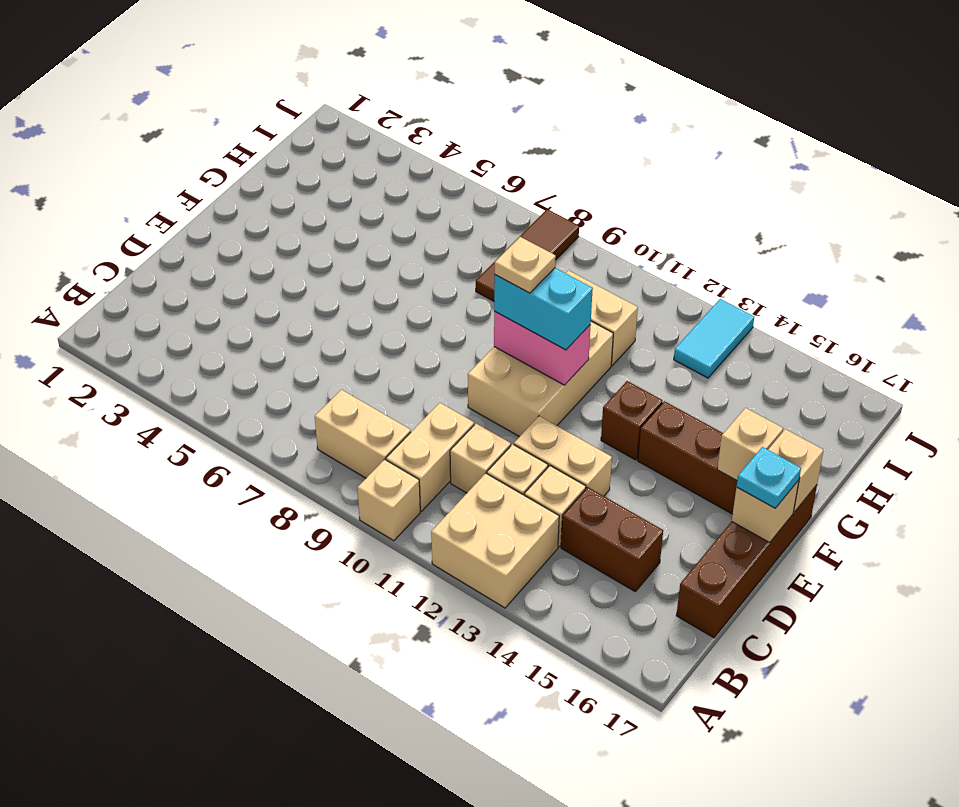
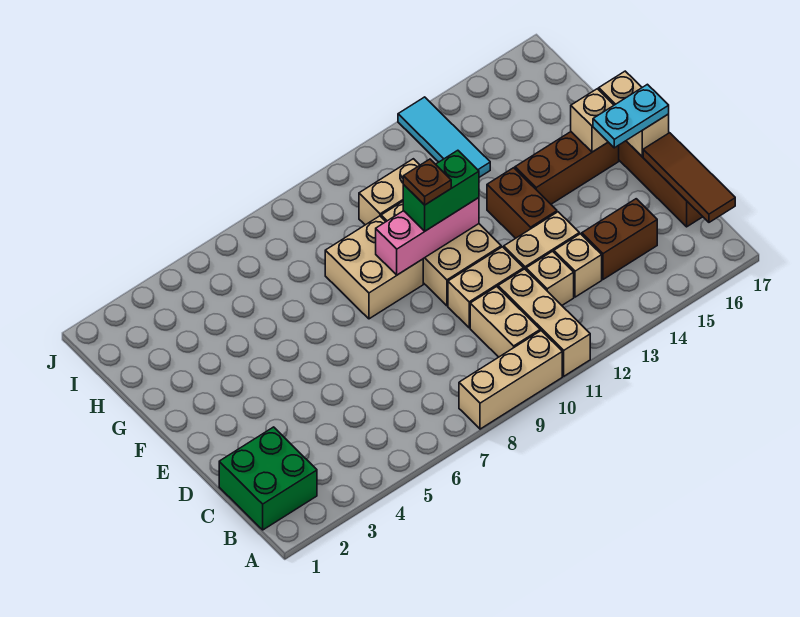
tan brick A10 level 1 -> tan brick A8:A10 level 1
tan brick A12:B13 level 1 -> tan brick F8:G9 level 1
none -> green brick B1:C2 level 1
tan brick B8:B9 level 1 -> tan brick D10:D11 level 1
tan brick C11 level 1 -> tan brick A11:C11 level 1
cyan plate E17 level 3 -> cyan plate E16:E17 level 3
pink brick F10:F11 level 2 -> pink brick F9:F11 level 2
cyan brick F10:F11 level 3 -> green brick F10:F11 level 3
tan plate F10 level 4 -> brown plate F10 level 4
brown brick F13 level 1 -> brown brick E13:F13 level 1
brown tile H8:J8 level 1 -> brown tile B17:D17 level 2
cyan tile I13:J13 level 1 -> cyan tile H13:J13 level 1

